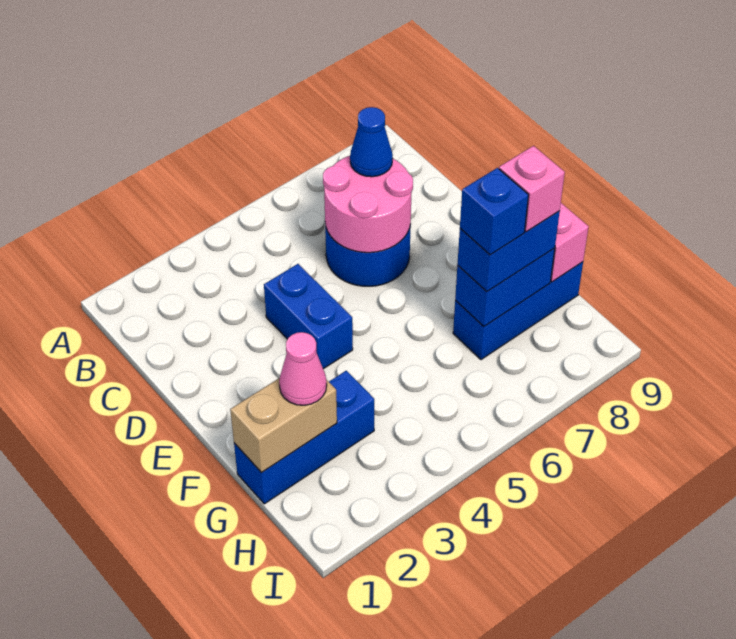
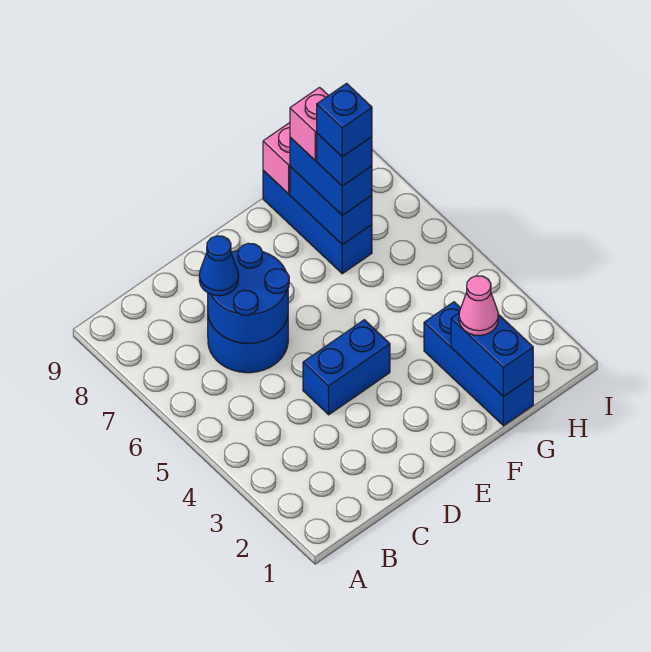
pink round brick C6:D7 level 2 -> blue round brick C6:D7 level 2
tan brick G1:G2 level 2 -> blue brick G1:G2 level 2
none -> blue brick G7 level 5

